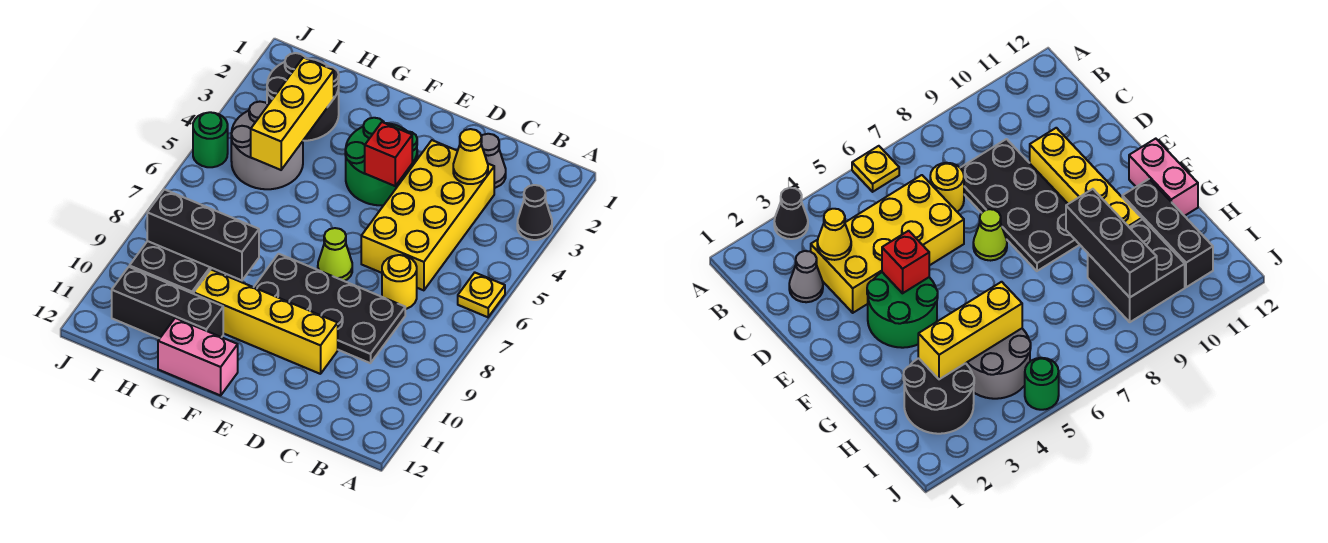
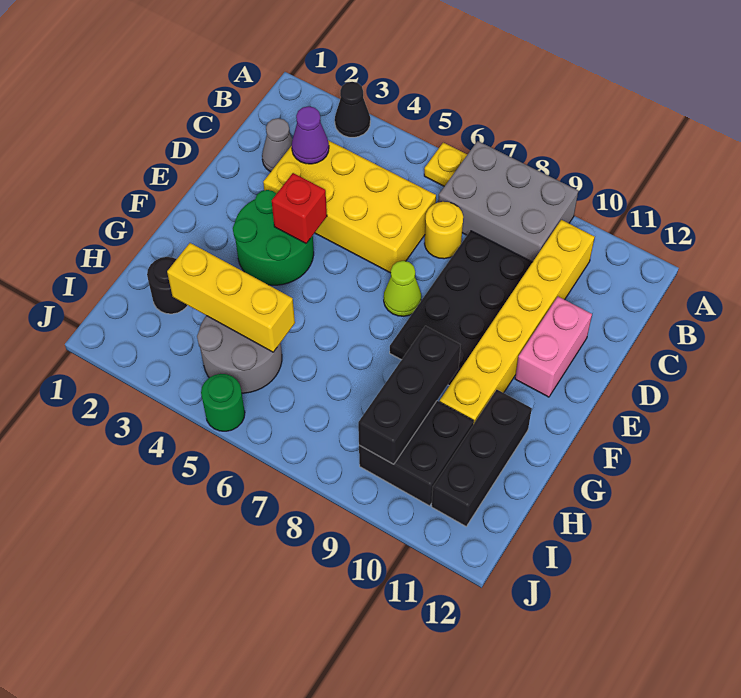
none -> grey brick A7:B9 level 1
yellow cone C3 level 2 -> purple cone C3 level 2
yellow brick D10:G10 level 1 -> yellow brick B10:G10 level 1
pink brick F12:G12 level 1 -> pink brick D11:E11 level 1
black round brick H2:I3 level 1 -> black round brick H2 level 1

